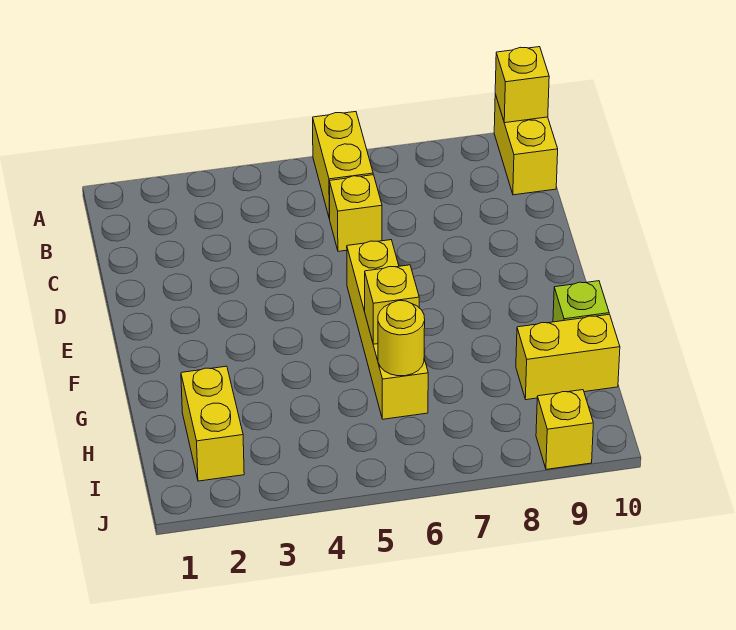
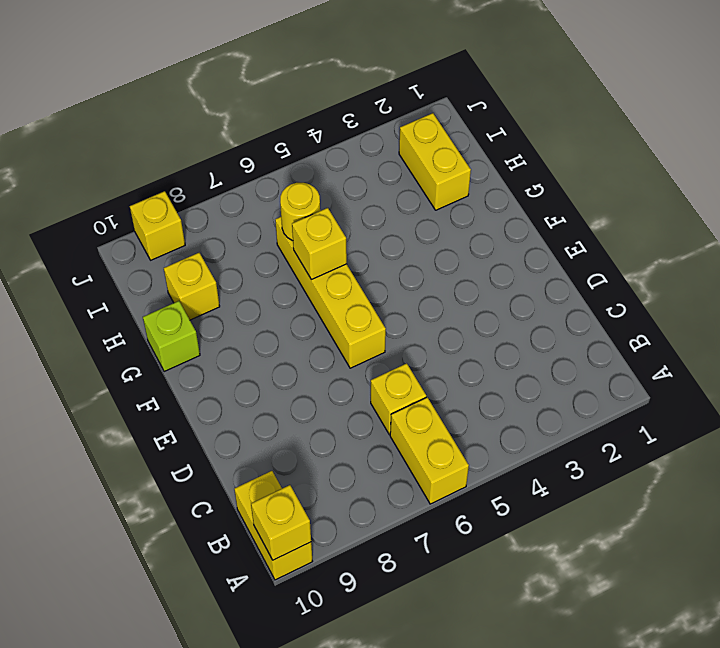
yellow brick H9:H10 level 1 -> yellow brick H9 level 1

